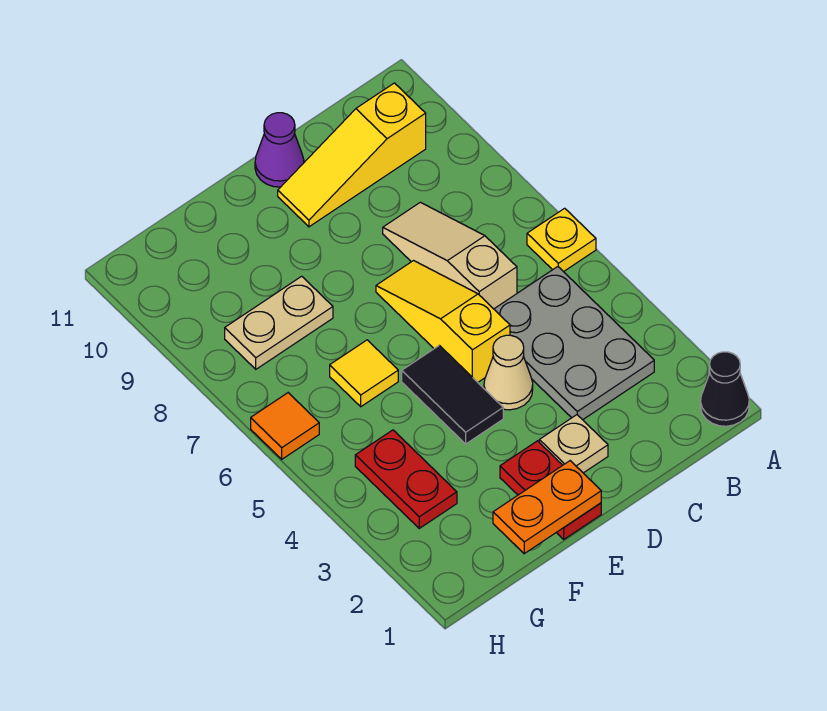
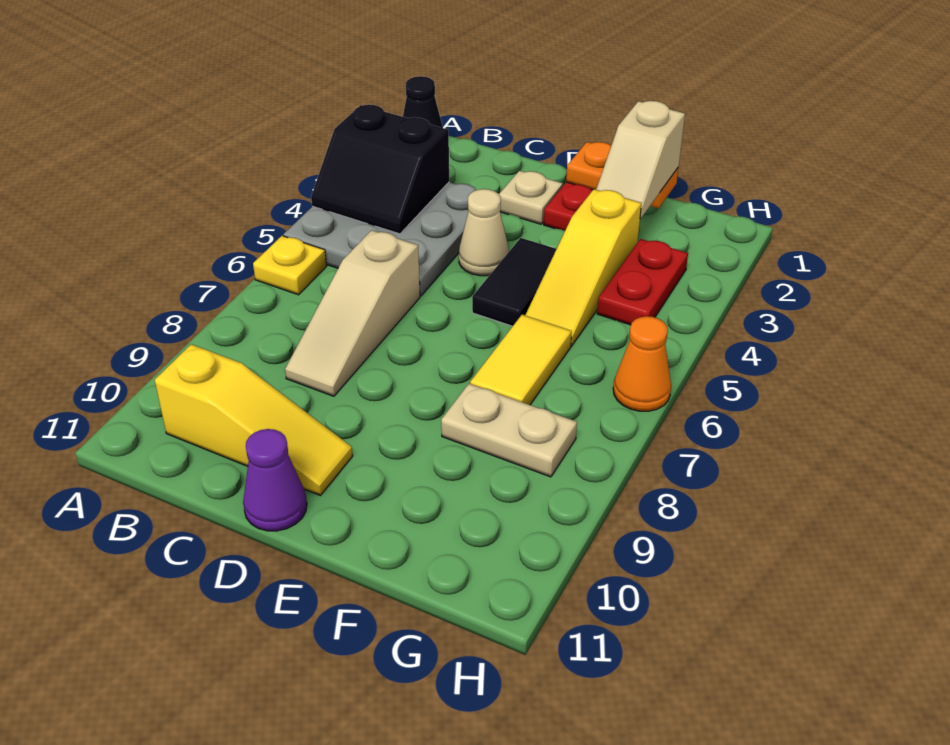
none -> black slope A3:B4 level 2 top 3
grey plate B3:C5 level 1 -> grey plate A3:C5 level 1
yellow slope D5:D7 level 1 top 5 -> yellow slope F3:F5 level 1 top 3
none -> tan slope F1:F2 level 3 top 1
yellow tile F6 level 1 -> yellow tile F6:F7 level 1
orange tile H6 level 1 -> orange cone H6 level 1

